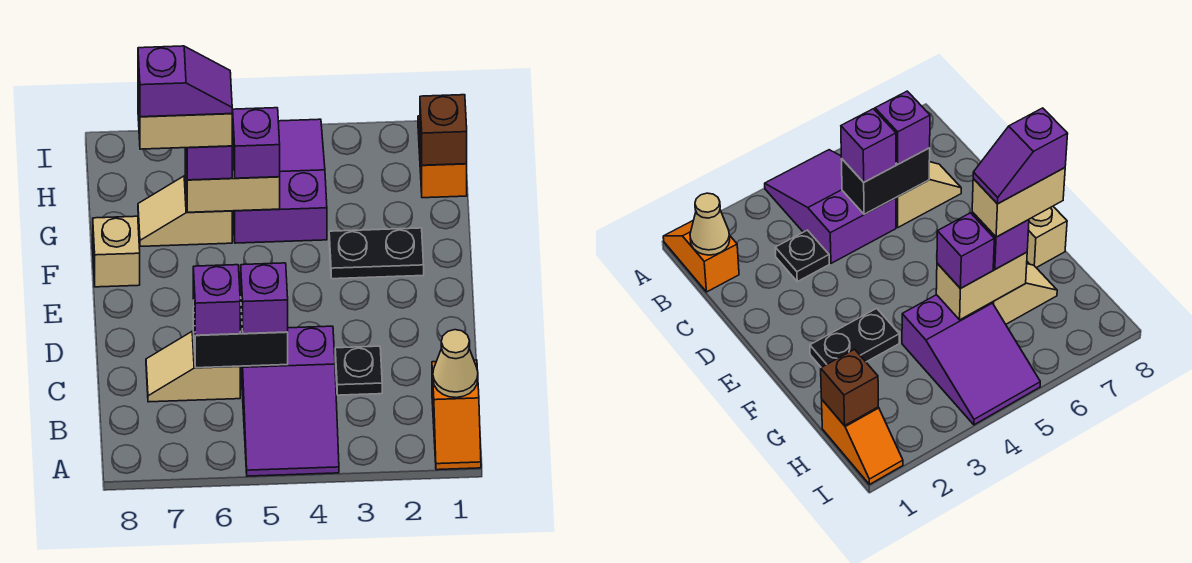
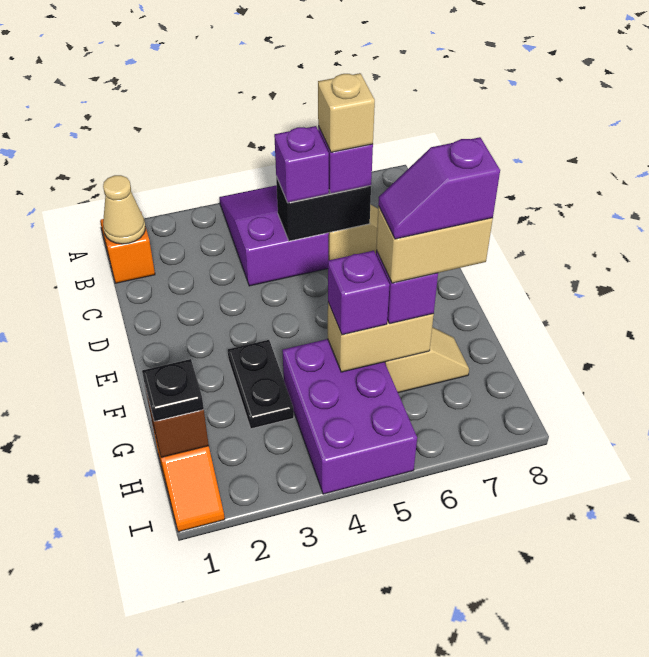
black plate C3 level 1 -> black plate H1 level 3
black plate F2:F3 level 1 -> black plate F3:G3 level 1
tan brick F8 level 1 -> tan brick C6 level 4
purple slope G4:I5 level 1 top G -> purple brick G4:I5 level 1

